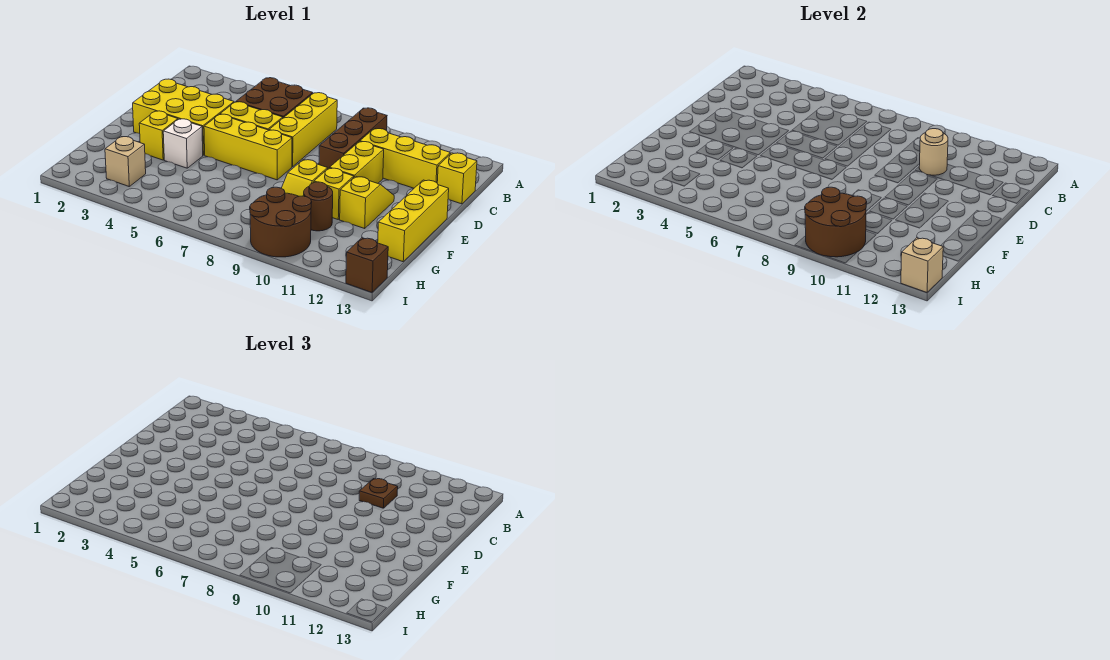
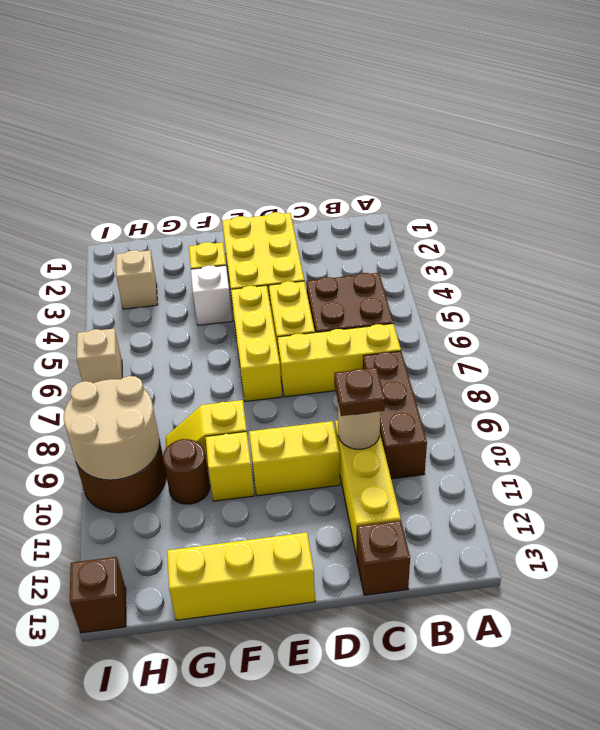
brown brick B9:D9 level 1 -> brown brick B8:B10 level 1
yellow brick C13 level 1 -> brown brick C13 level 1
yellow slope E11:F11 level 1 top F -> none
brown round brick H9:I10 level 2 -> tan round brick H9:I10 level 2
tan brick I13 level 2 -> tan brick I6 level 1

